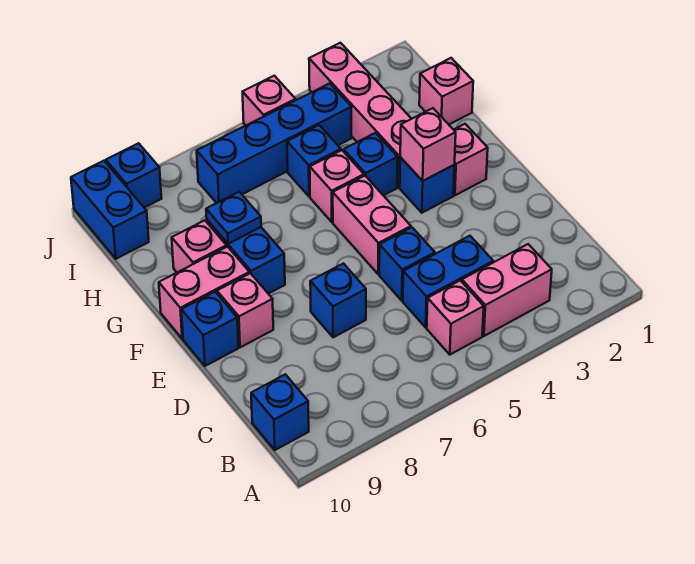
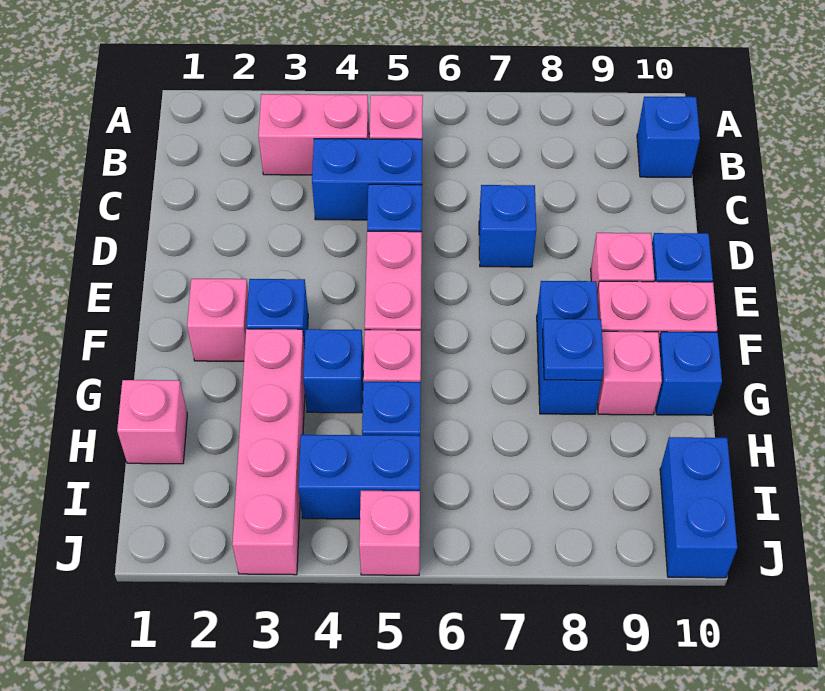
pink brick F3 level 2 -> none
blue brick I4:I7 level 1 -> blue brick I4:I5 level 1
blue brick J9 level 1 -> blue brick G10 level 1

